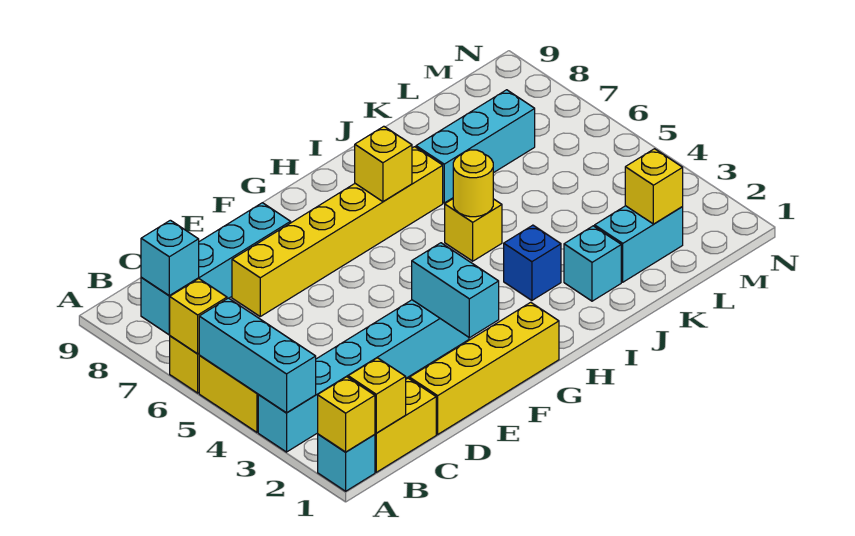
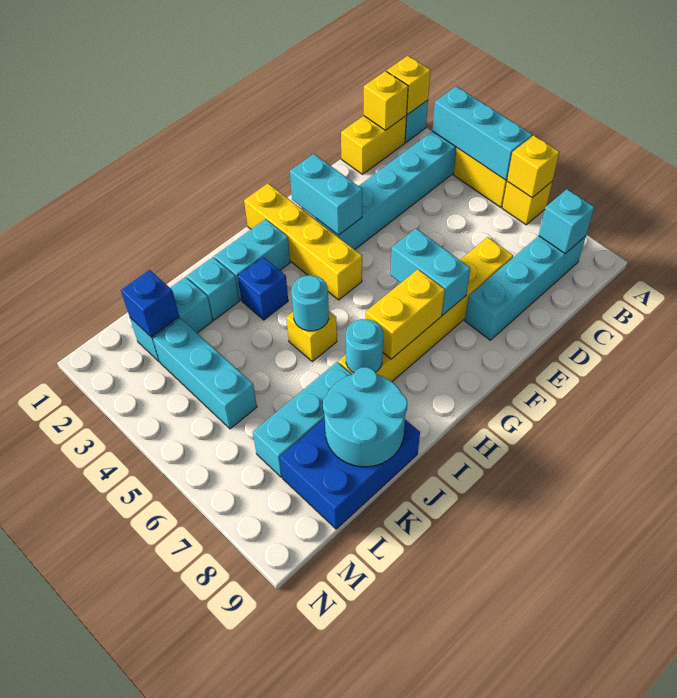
yellow brick D1:G1 level 1 -> yellow brick G1:G4 level 1
none -> cyan brick F6:F7 level 2
none -> cyan brick H2:I2 level 1
yellow brick H7 level 2 -> yellow brick G7:H7 level 2
yellow round brick I5 level 2 -> cyan round brick I5 level 2
none -> cyan round brick I7 level 2
none -> blue brick J8:L9 level 1
none -> cyan round brick J8:K9 level 2
yellow brick L2 level 2 -> blue brick L2 level 2
none -> cyan brick L3:L5 level 1

